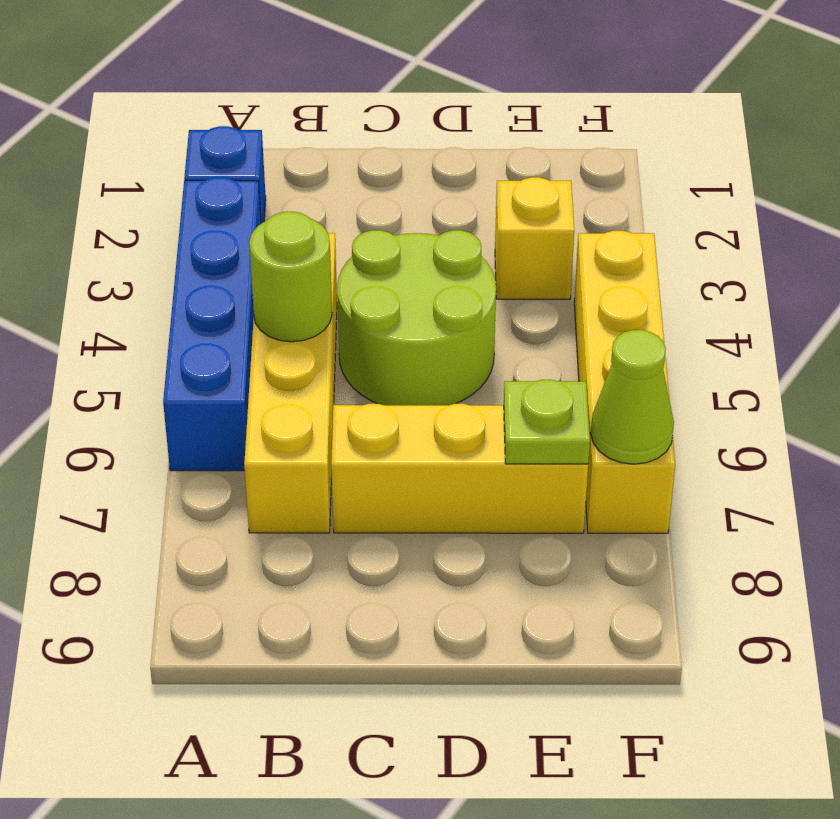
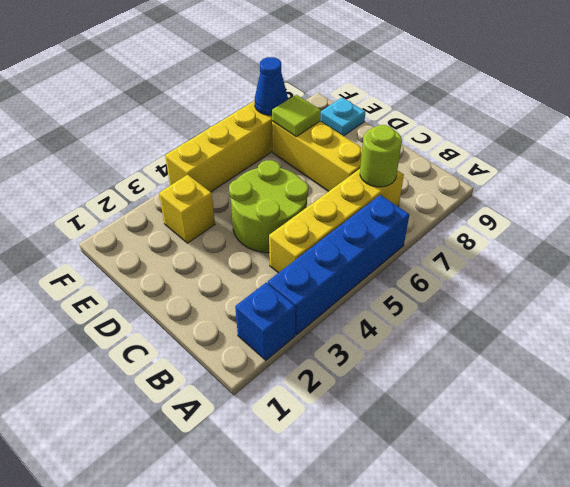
lime round brick B5 level 2 -> lime round brick B7 level 2
lime plate E7 level 2 -> lime tile E7 level 2
none -> cyan plate E9 level 1
lime cone F7 level 2 -> blue cone F7 level 2

